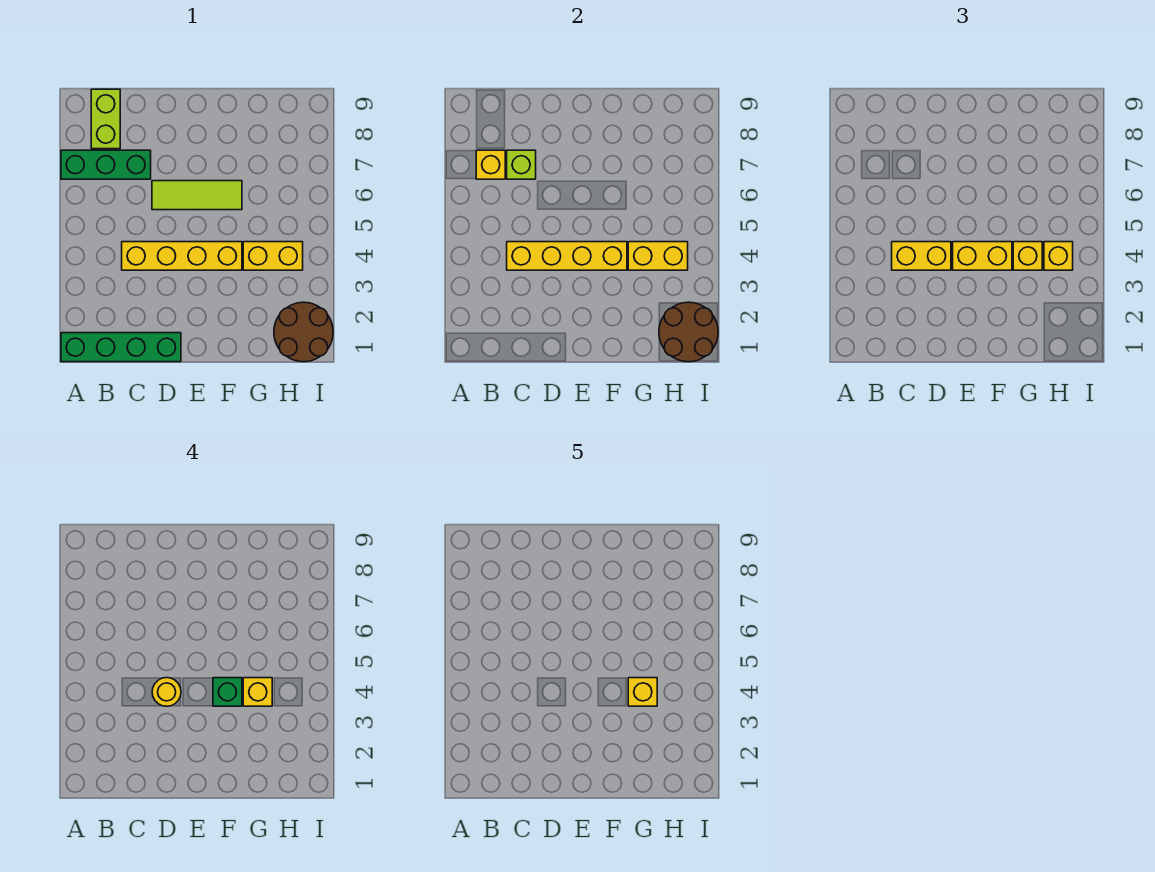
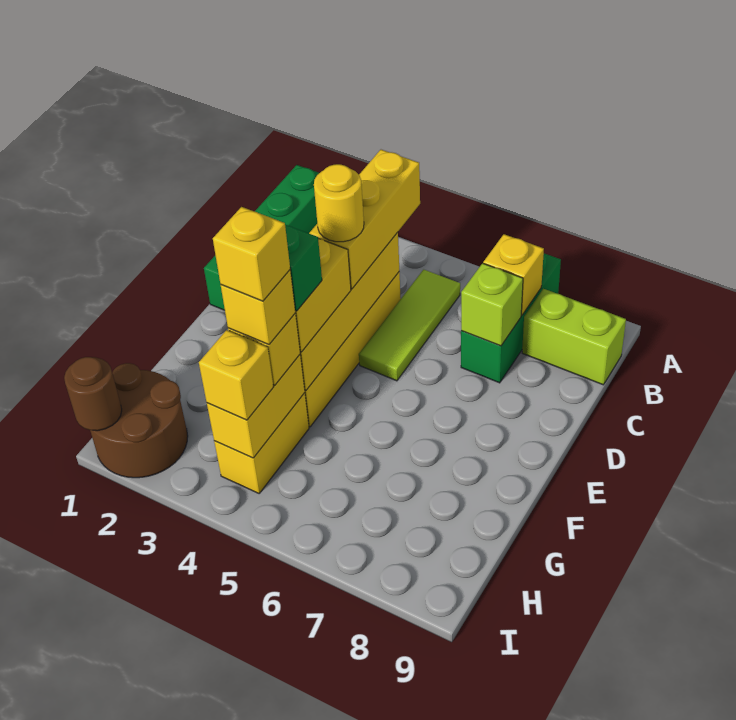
yellow brick C4:D4 level 3 -> yellow brick B4:D4 level 3
lime tile D6:F6 level 1 -> lime tile B5:D5 level 1
brown round brick H1:I2 level 2 -> brown round brick I1 level 2

